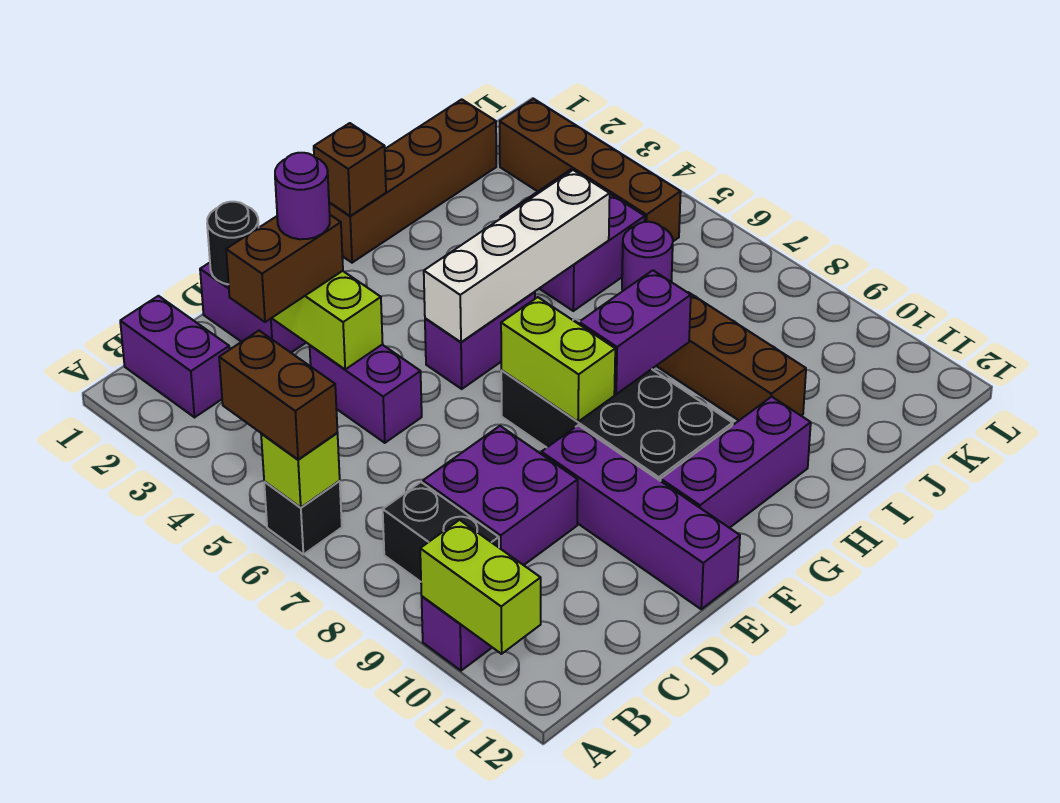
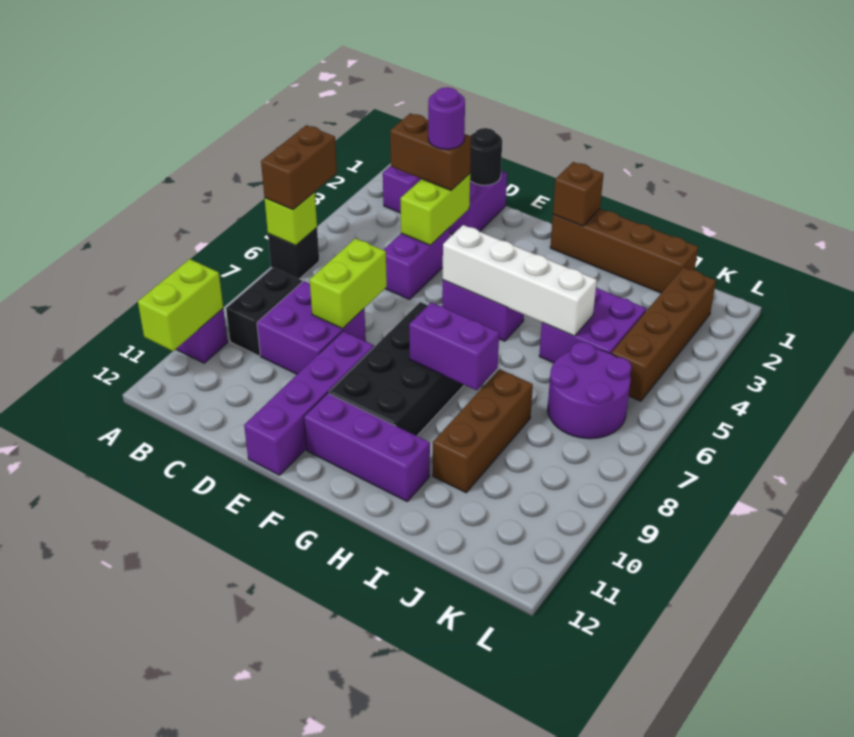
lime brick F7:F8 level 2 -> lime brick D7:D8 level 2
purple round brick J6 level 1 -> purple round brick J6:K7 level 1

